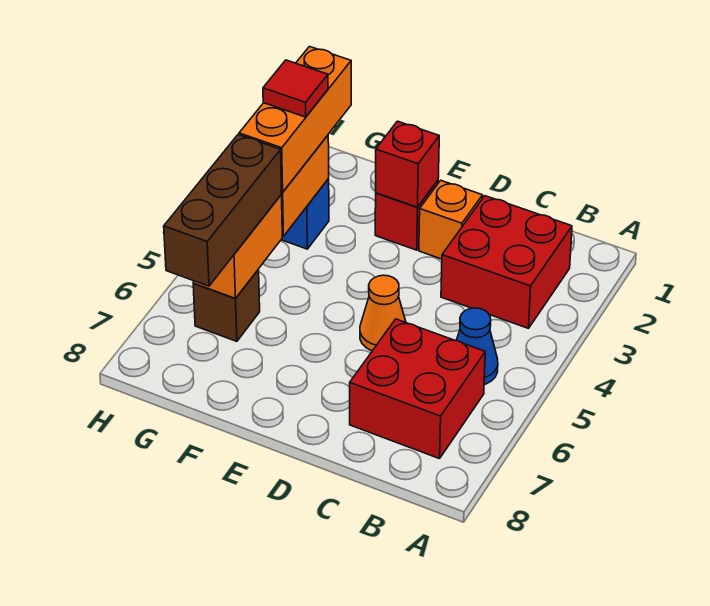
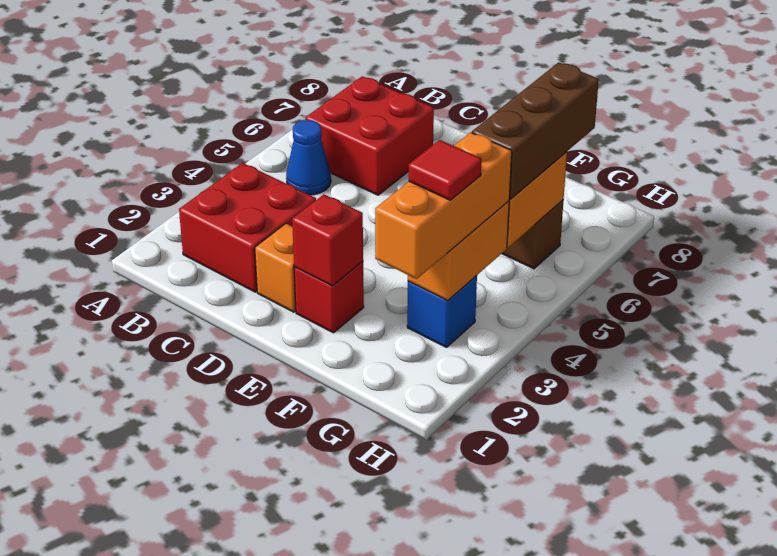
orange cone D5 level 1 -> none

